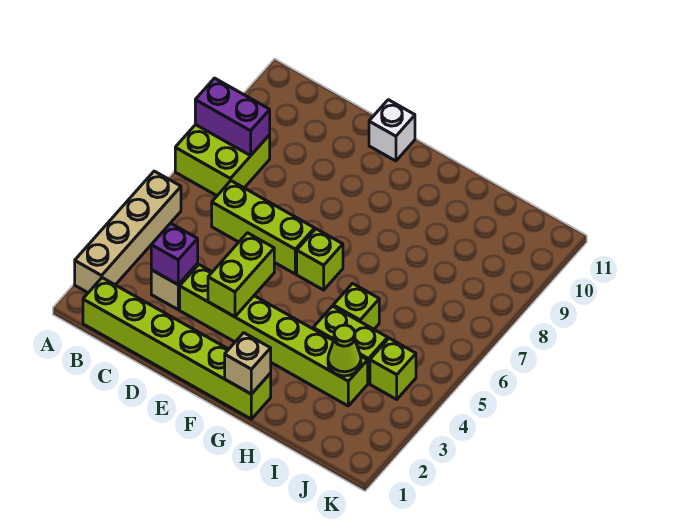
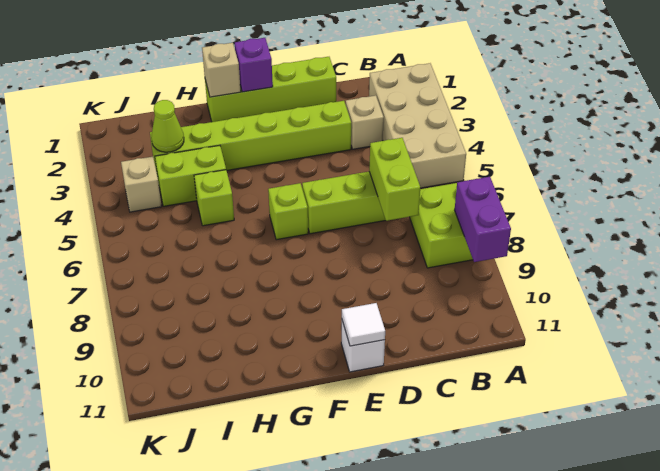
tan brick A2:A5 level 1 -> tan brick A2:B5 level 1
purple brick A8:B8 level 2 -> purple brick A8:A9 level 2
lime brick B1:G1 level 1 -> lime brick D1:G1 level 1
purple brick C3 level 2 -> purple brick F1 level 2
lime brick E3:E4 level 2 -> lime brick C6:C7 level 2
none -> white tile E11 level 2
lime brick J4 level 1 -> tan brick J4 level 1

